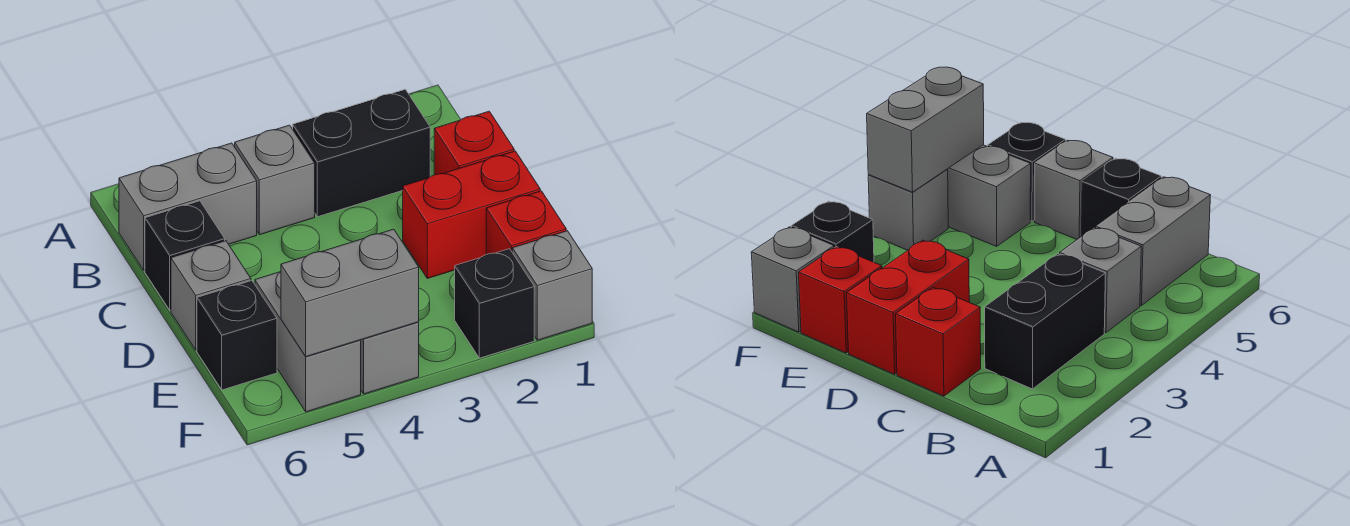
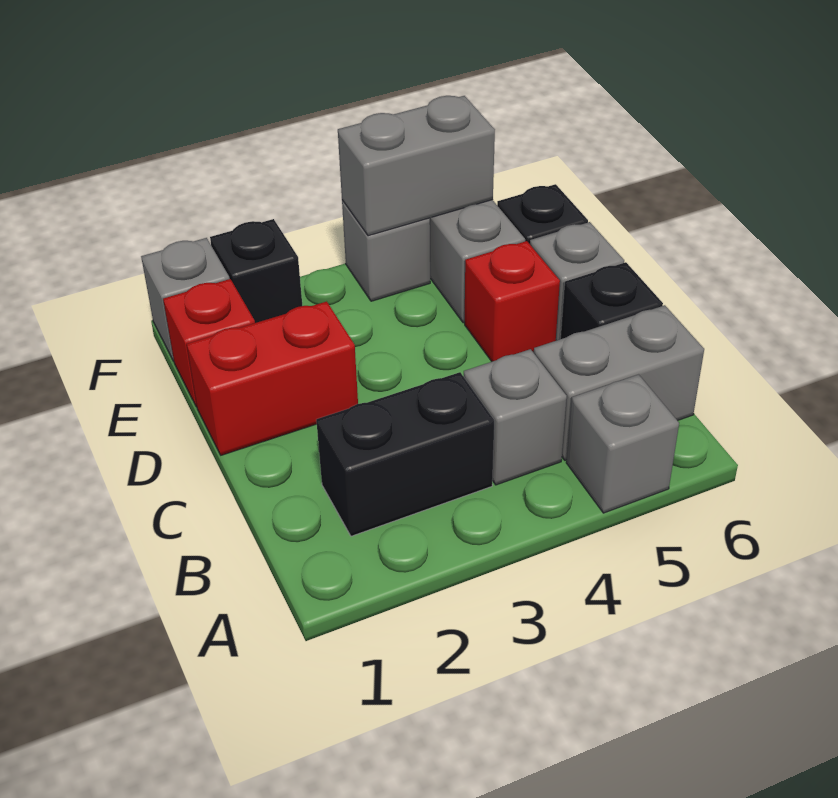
none -> grey brick A5 level 1
red brick C1 level 1 -> red brick D5 level 1

